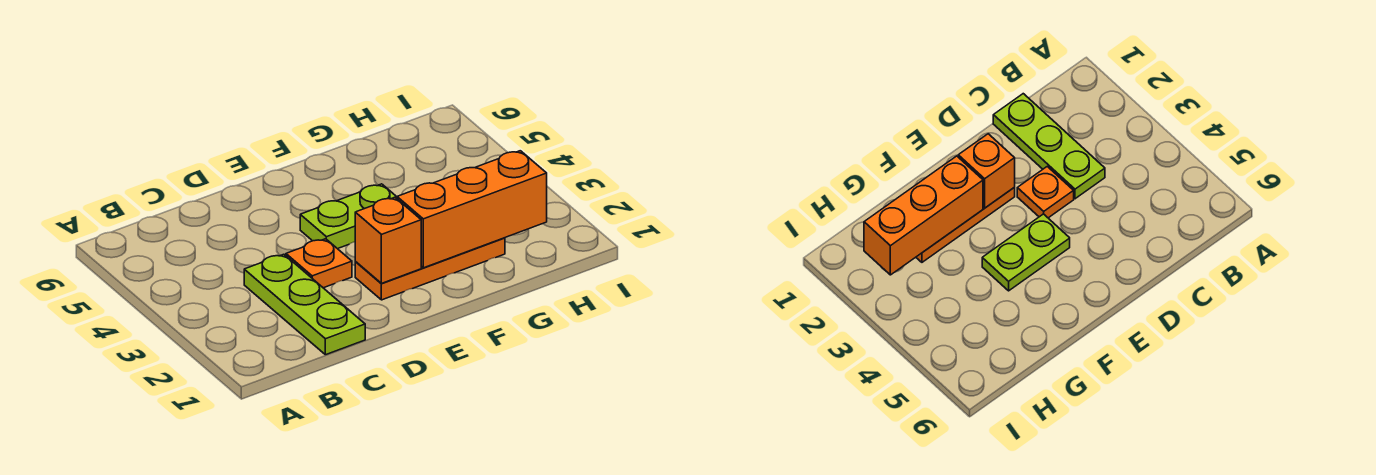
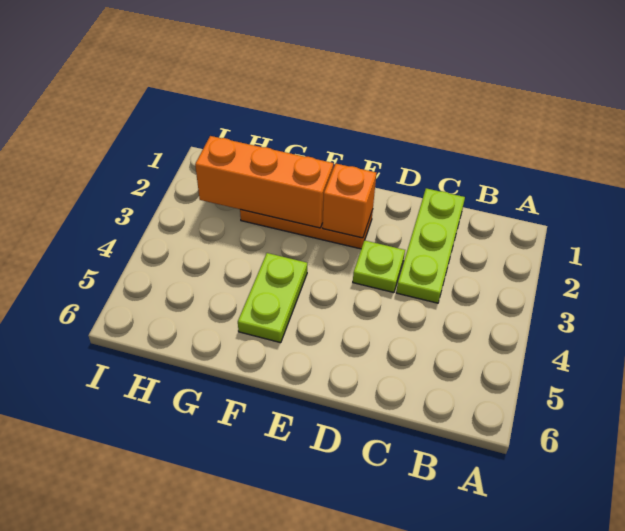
orange plate D3 level 1 -> lime plate D3 level 1
lime plate E4:F4 level 1 -> lime plate F4:F5 level 1

